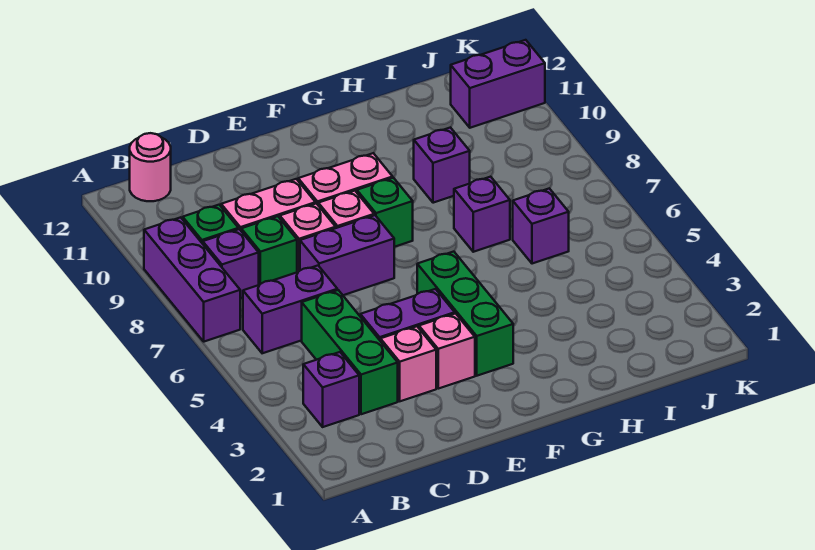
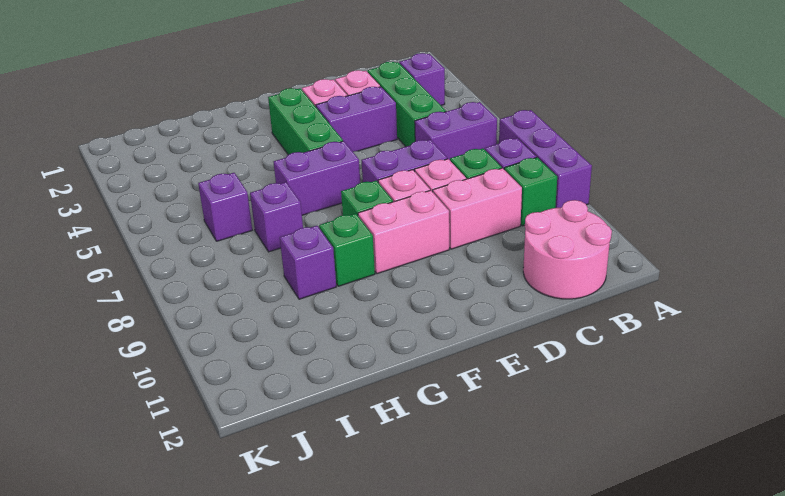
pink round brick B12 level 1 -> pink round brick B11:C12 level 1
none -> green brick G9 level 1
purple brick J11:K11 level 1 -> purple brick F6:G6 level 1

